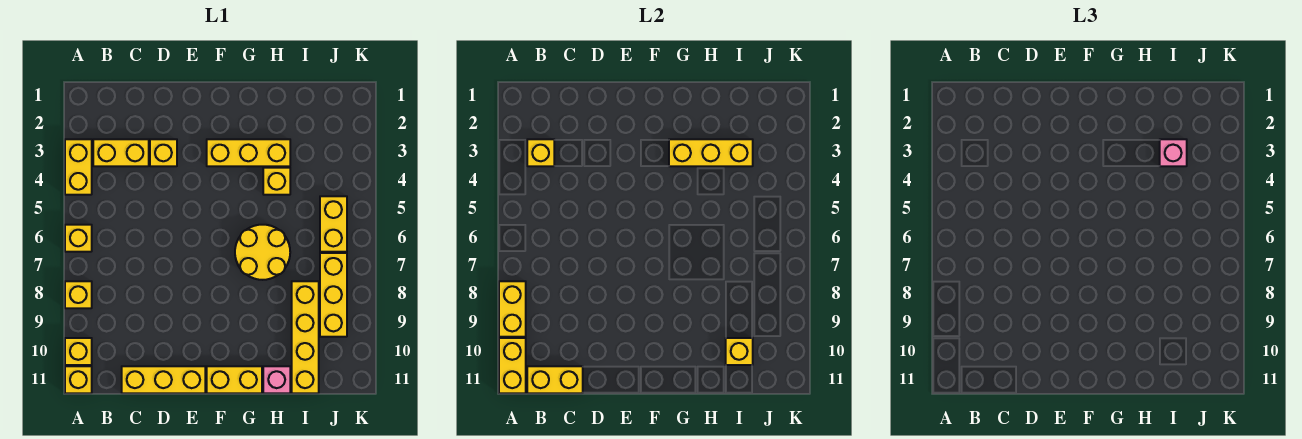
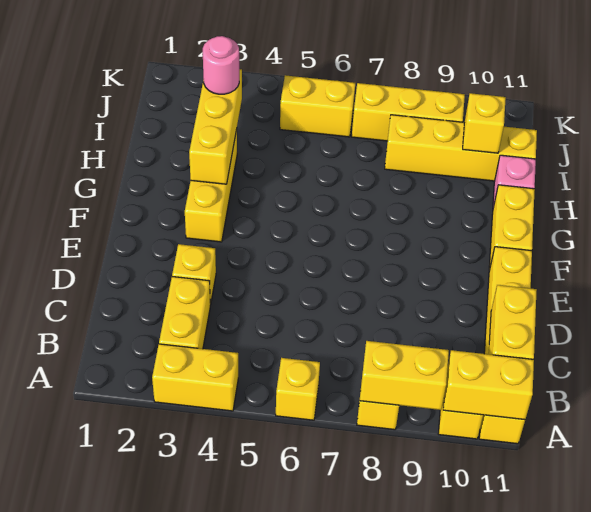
yellow brick B3 level 2 -> none
yellow round brick G6:H7 level 1 -> none
yellow brick H4 level 1 -> none
pink brick I3 level 3 -> pink round brick I3 level 3

